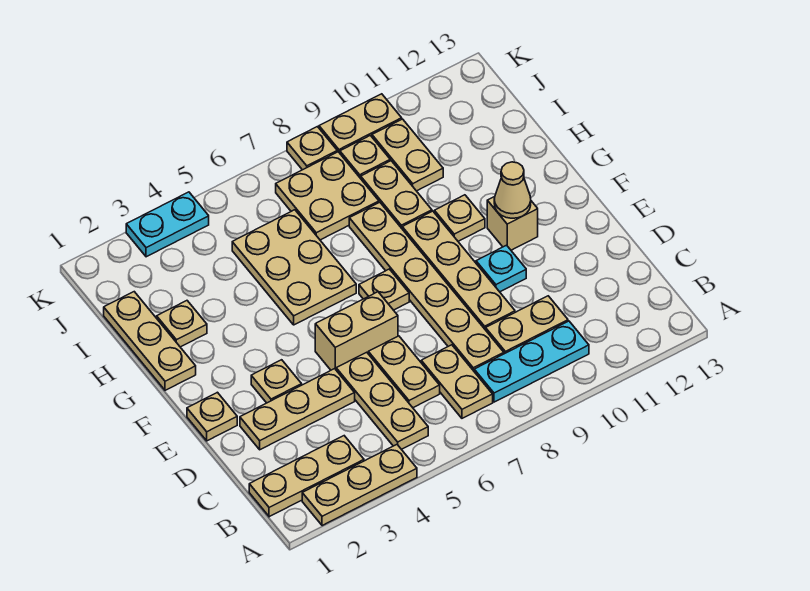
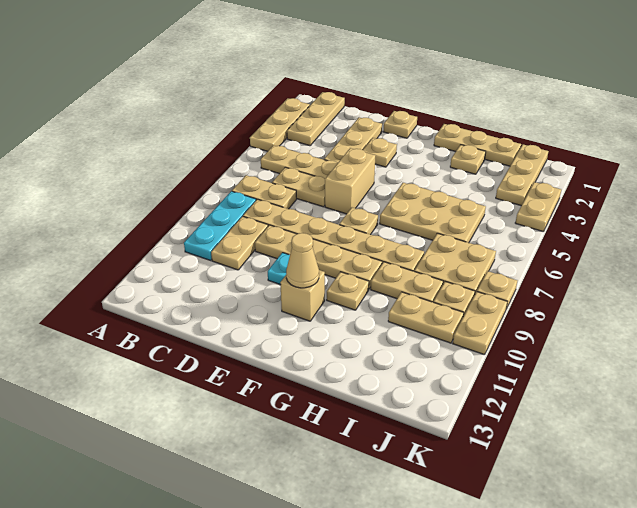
none -> tan plate J1:J3 level 1
cyan plate K3:K4 level 1 -> tan plate K3:K4 level 1

